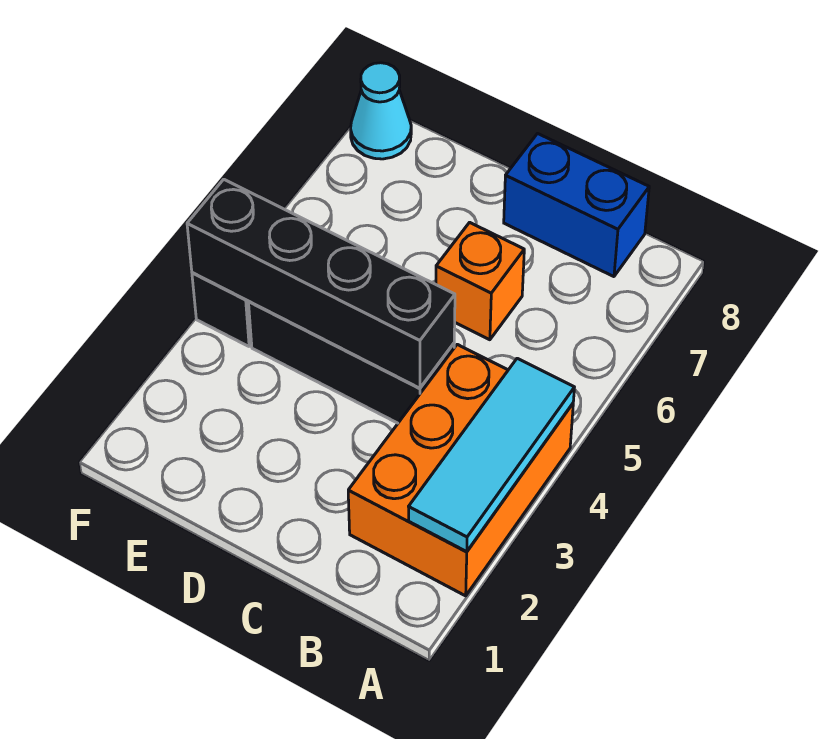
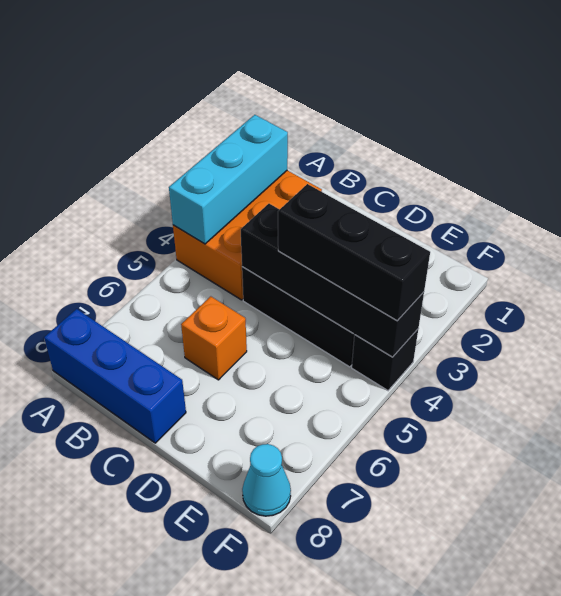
cyan tile A2:A4 level 2 -> cyan brick A2:A4 level 2
blue brick B8:C8 level 1 -> blue brick A8:C8 level 1
none -> black brick D4:F4 level 3

